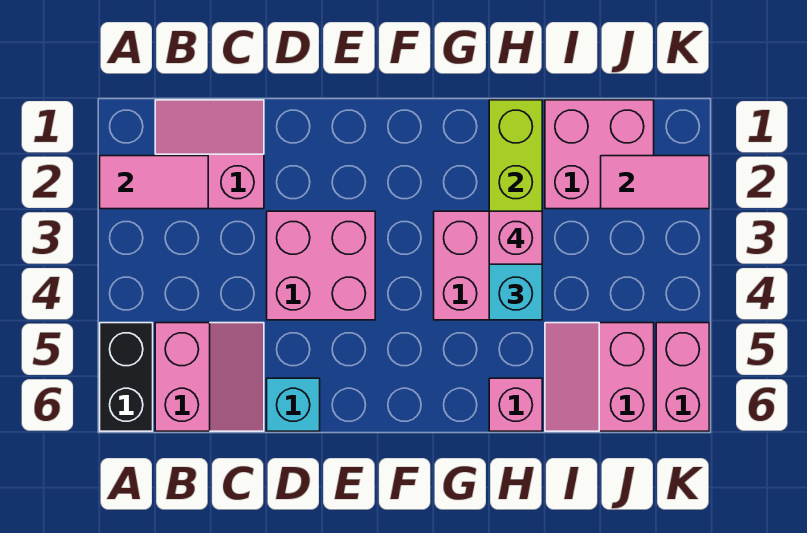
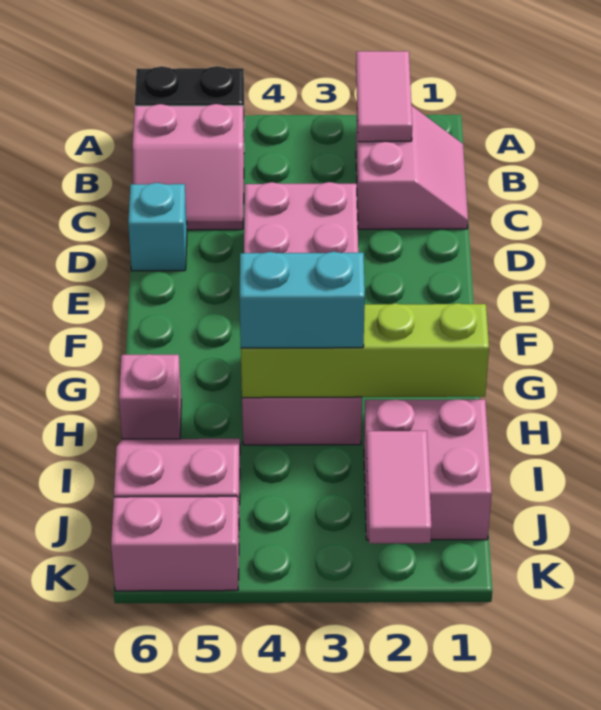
pink brick H3 level 4 -> none

